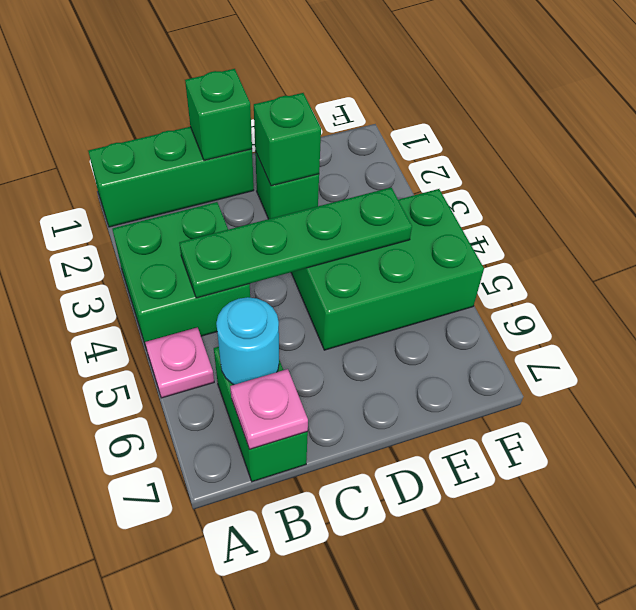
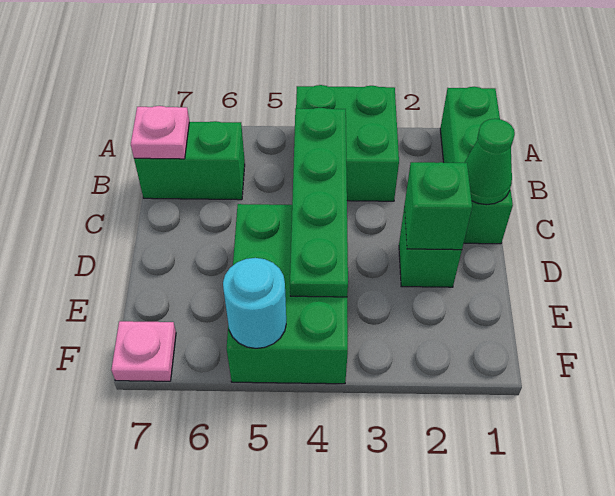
pink plate A5 level 1 -> pink plate F7 level 1
cyan round brick B6 level 2 -> cyan round brick F5 level 2
green brick C1 level 2 -> green cone C1 level 2

